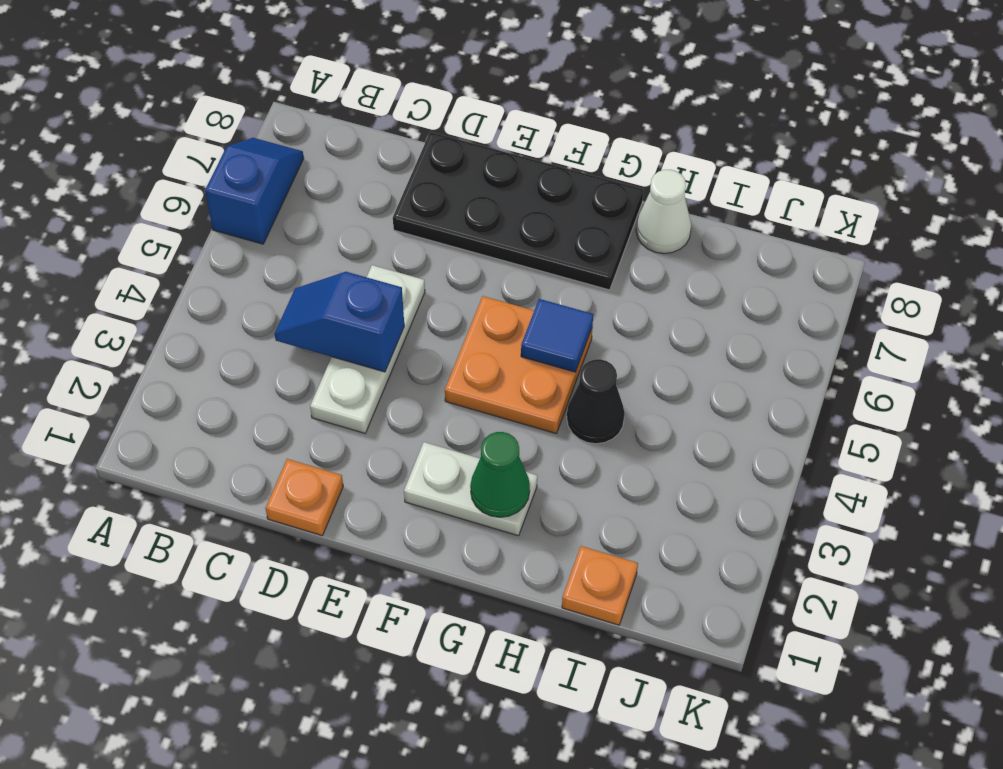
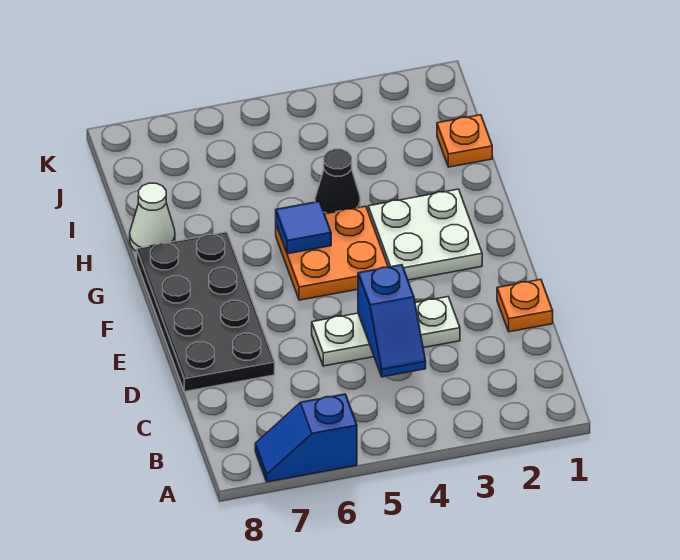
white plate F2:G2 level 1 -> white plate F2:G3 level 1
green cone G2 level 2 -> none

